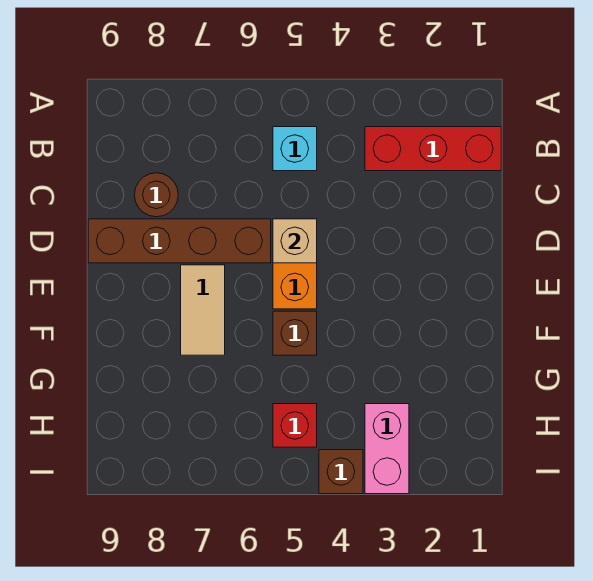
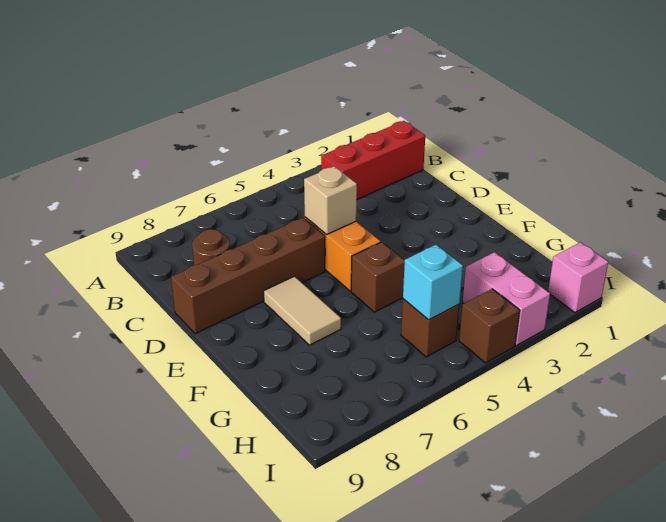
cyan brick B5 level 1 -> cyan brick H5 level 2
red brick H5 level 1 -> brown brick H5 level 1
none -> pink brick I1 level 1

